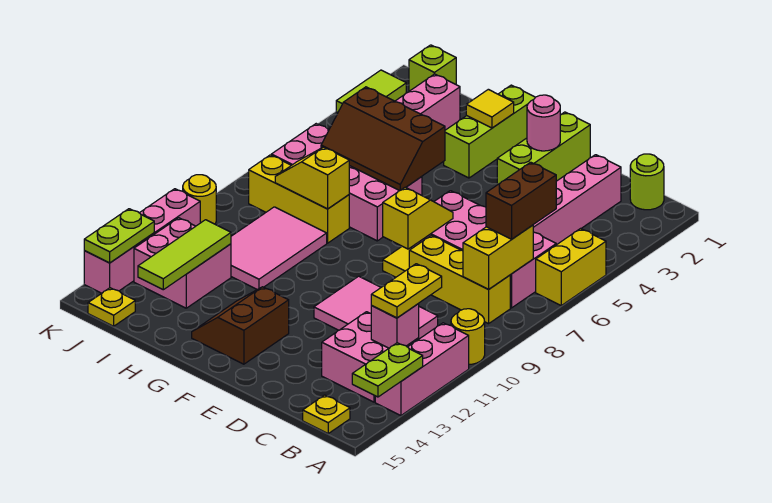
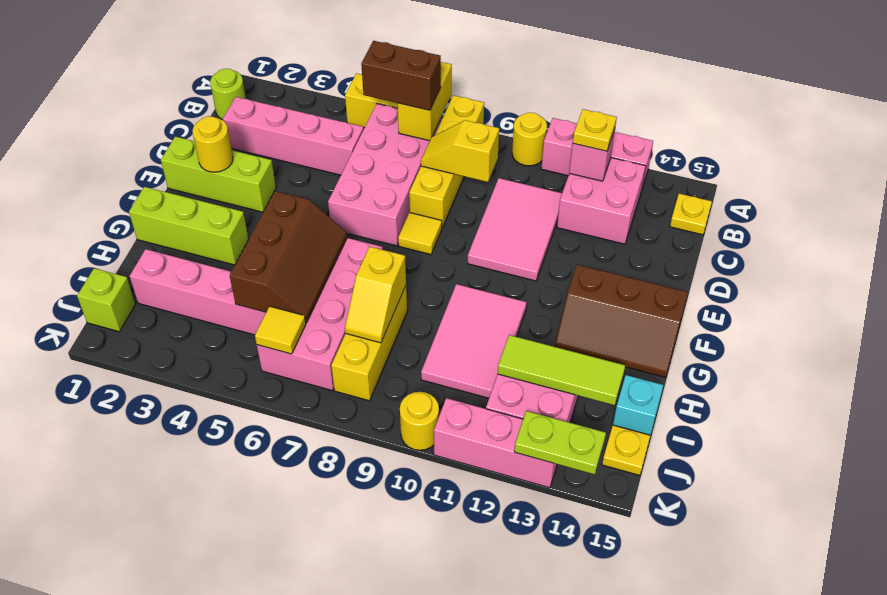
lime plate A13:A14 level 2 -> none
yellow brick B7:B8 level 2 -> yellow brick A7:B7 level 2
yellow brick B8:D8 level 1 -> yellow brick A8:D8 level 1
yellow plate B11:B12 level 3 -> yellow plate B12 level 3
pink round brick E2 level 2 -> yellow round brick E2 level 2
yellow slope E7:E8 level 2 top 8 -> yellow slope C8:C9 level 2 top 9
brown slope F13:G14 level 1 top F -> brown slope F13:G15 level 1 top F
yellow tile G2 level 2 -> yellow tile J6 level 2
pink tile H9:I11 level 1 -> pink tile G10:I11 level 1
none -> cyan brick I15 level 1
lime tile K2:K3 level 1 -> none
pink brick K11:K14 level 1 -> pink brick K11:K13 level 1

